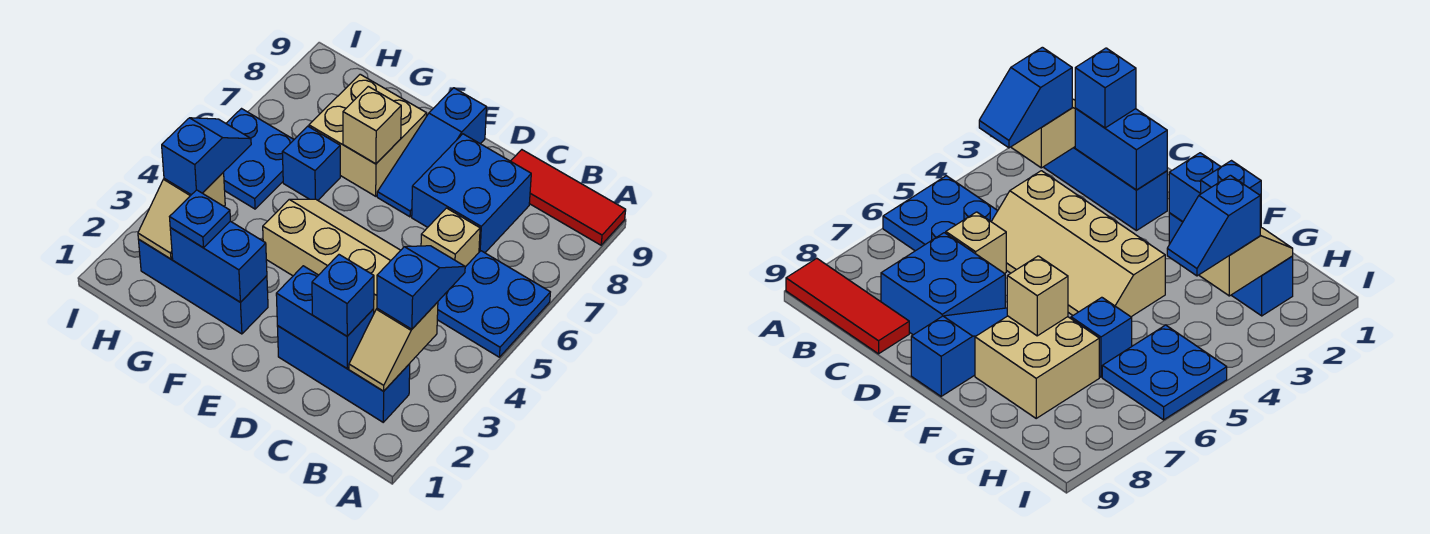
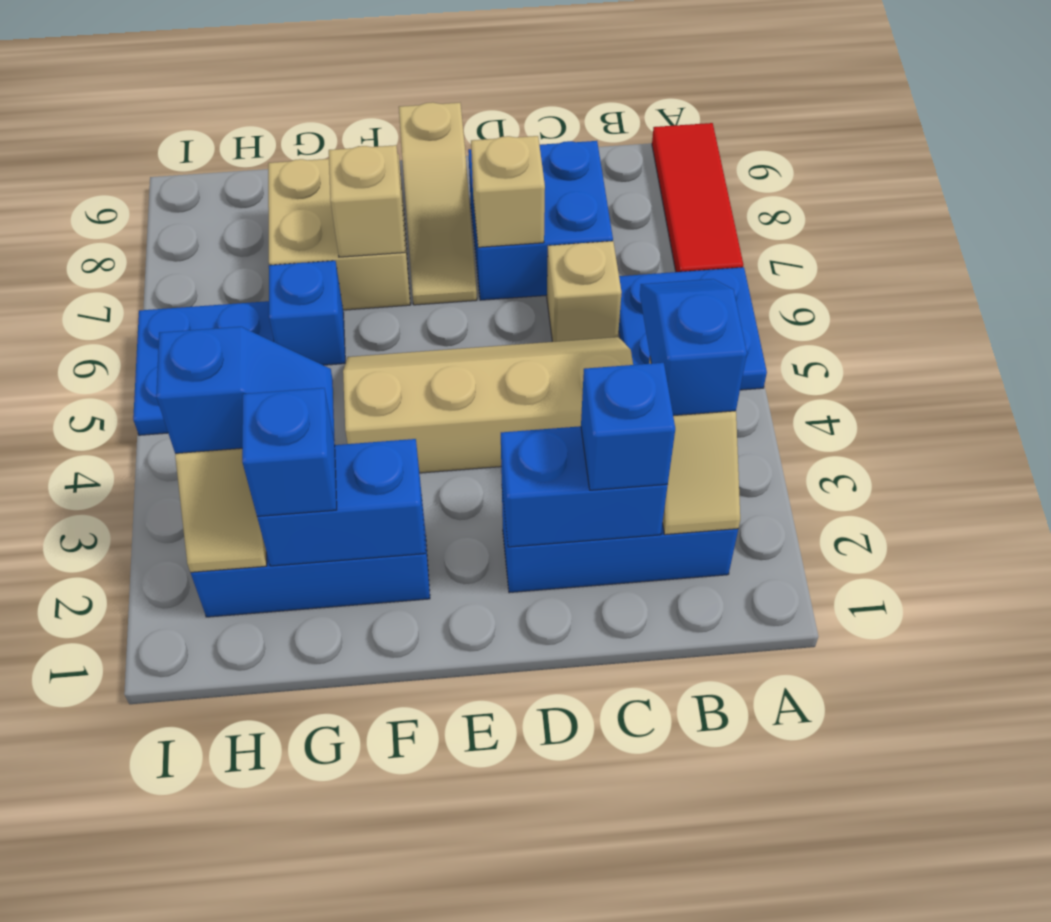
red tile A9:C9 level 1 -> red tile A7:A9 level 1
none -> tan brick D7 level 2
blue slope E7:E9 level 1 top 9 -> tan slope E7:E9 level 1 top 9
blue plate G2 level 3 -> blue brick G2 level 3
blue slope H3:H4 level 3 top 3 -> blue slope G3:H3 level 3 top H

